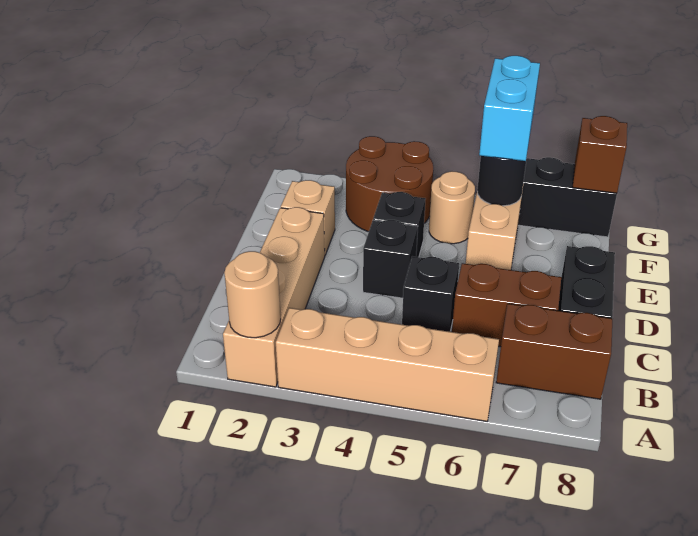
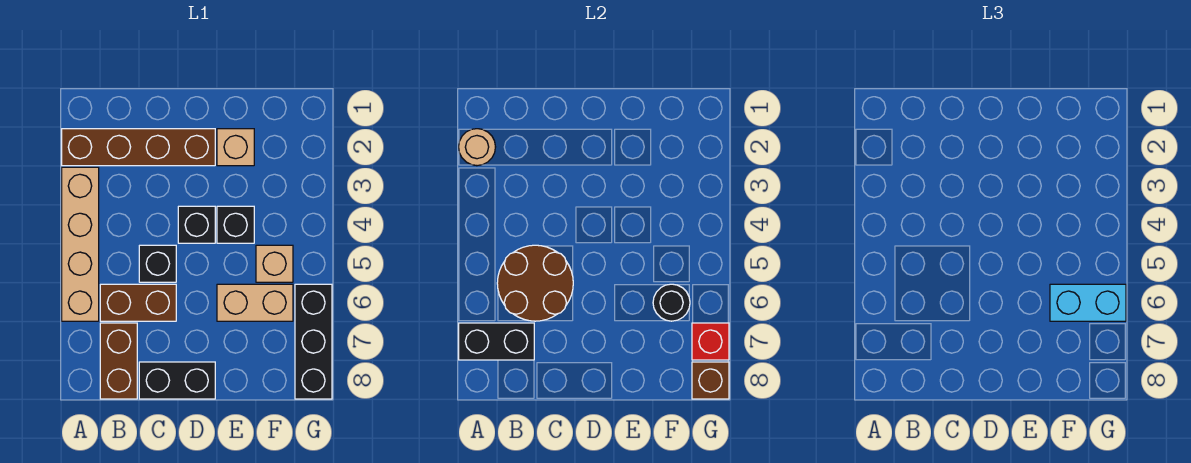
tan brick A2:D2 level 1 -> brown brick A2:D2 level 1
none -> black brick A7:B7 level 2
brown brick C6:C7 level 1 -> brown brick B6:C6 level 1
brown round brick F3:G4 level 1 -> brown round brick B5:C6 level 2
tan round brick F5 level 1 -> tan brick F5 level 1
none -> red brick G7 level 2

